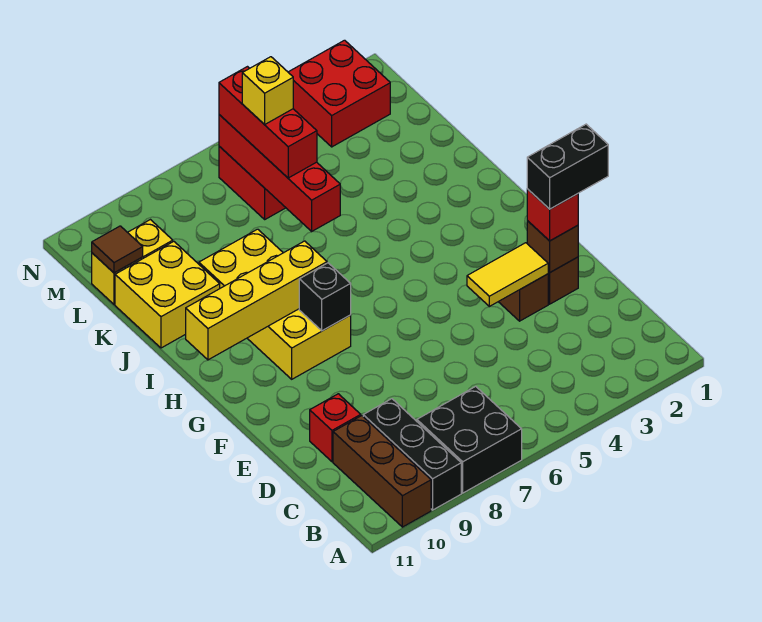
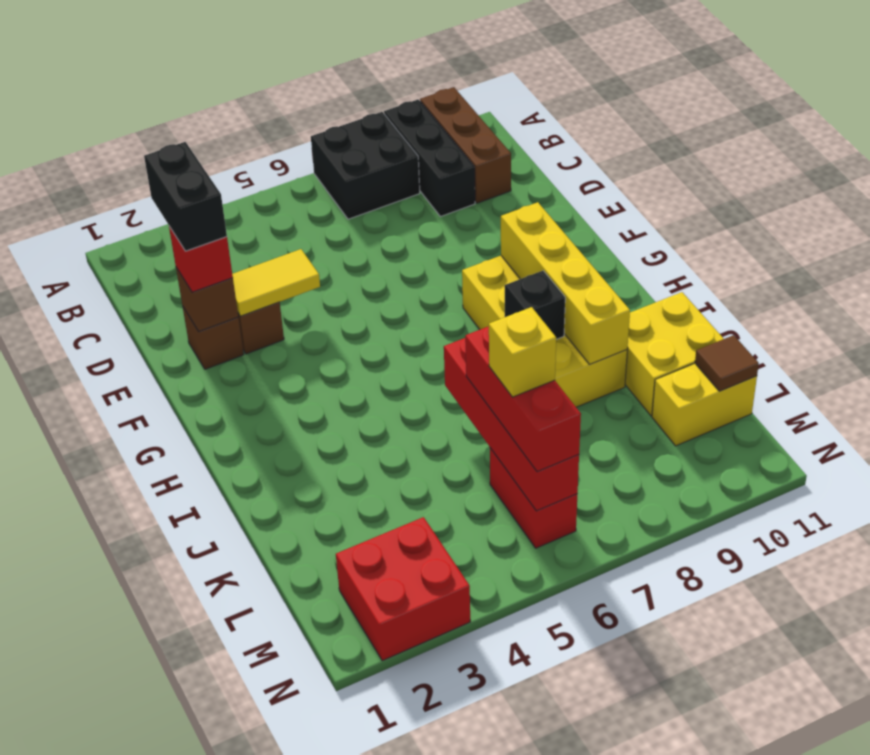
red brick D10 level 1 -> none
black brick E1:E2 level 4 -> black brick D2:E2 level 4
black brick G8 level 2 -> black brick I8 level 2
yellow brick H8:H11 level 2 -> yellow brick G9:J9 level 2

